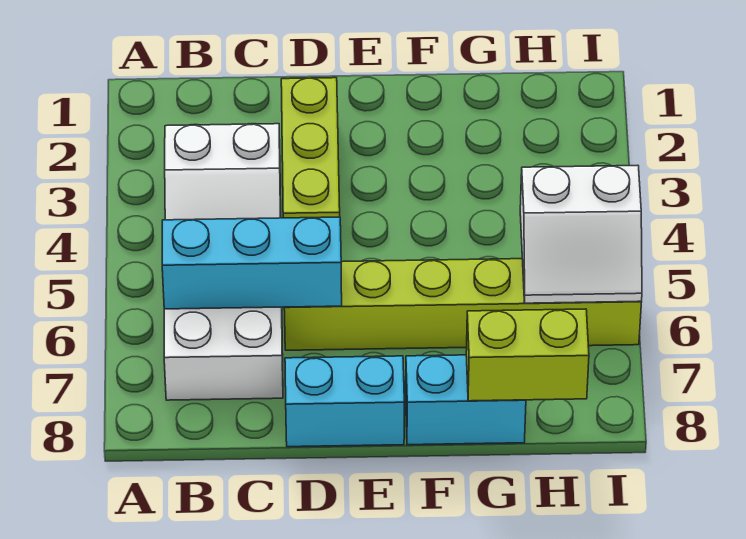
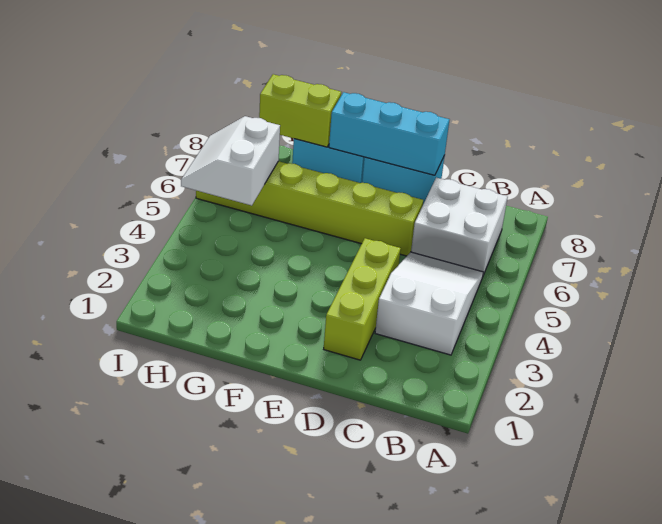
cyan brick B6:D6 level 2 -> cyan brick D8:F8 level 2
white slope H5:I6 level 2 top 5 -> white slope H5:I6 level 2 top H

